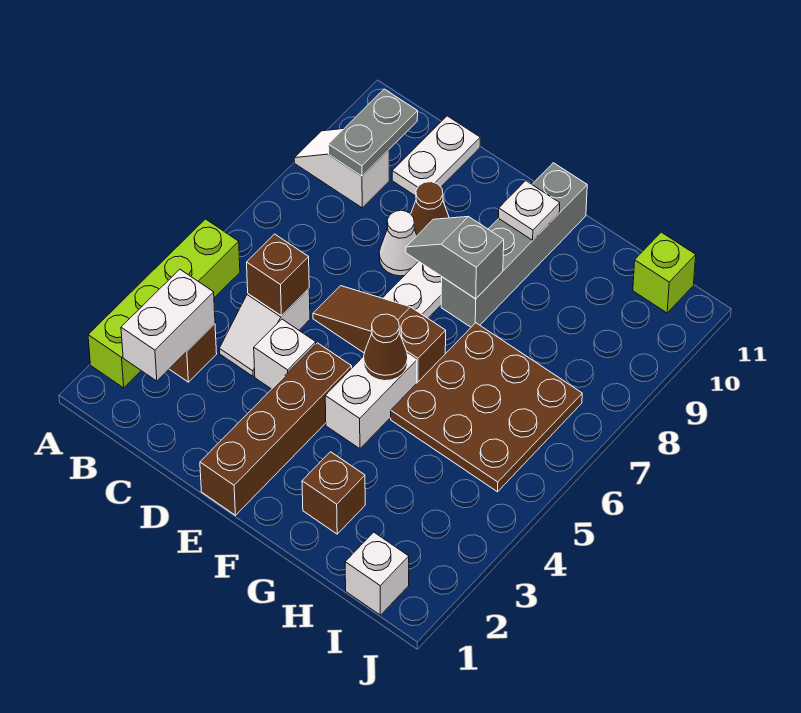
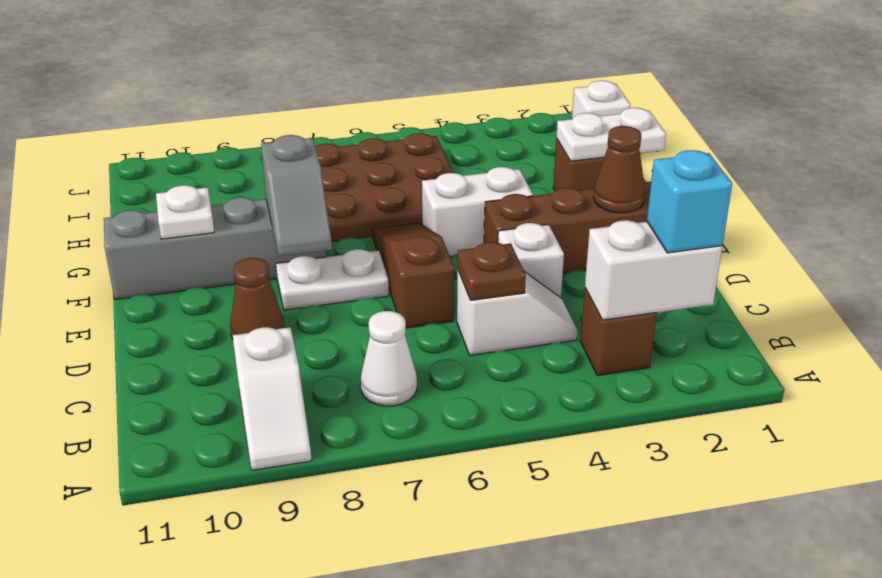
lime brick A2:A5 level 1 -> none
none -> cyan brick B2 level 3
grey plate B9:B10 level 2 -> none
brown brick C5 level 2 -> brown plate C5 level 2
white plate C10:C11 level 1 -> white plate G1:G2 level 2
brown slope D6:F6 level 1 top F -> brown slope D6:F6 level 1 top D
white cone D8 level 1 -> white cone B7 level 1
brown cone F5 level 2 -> brown cone E2 level 2
lime brick I11 level 1 -> none

